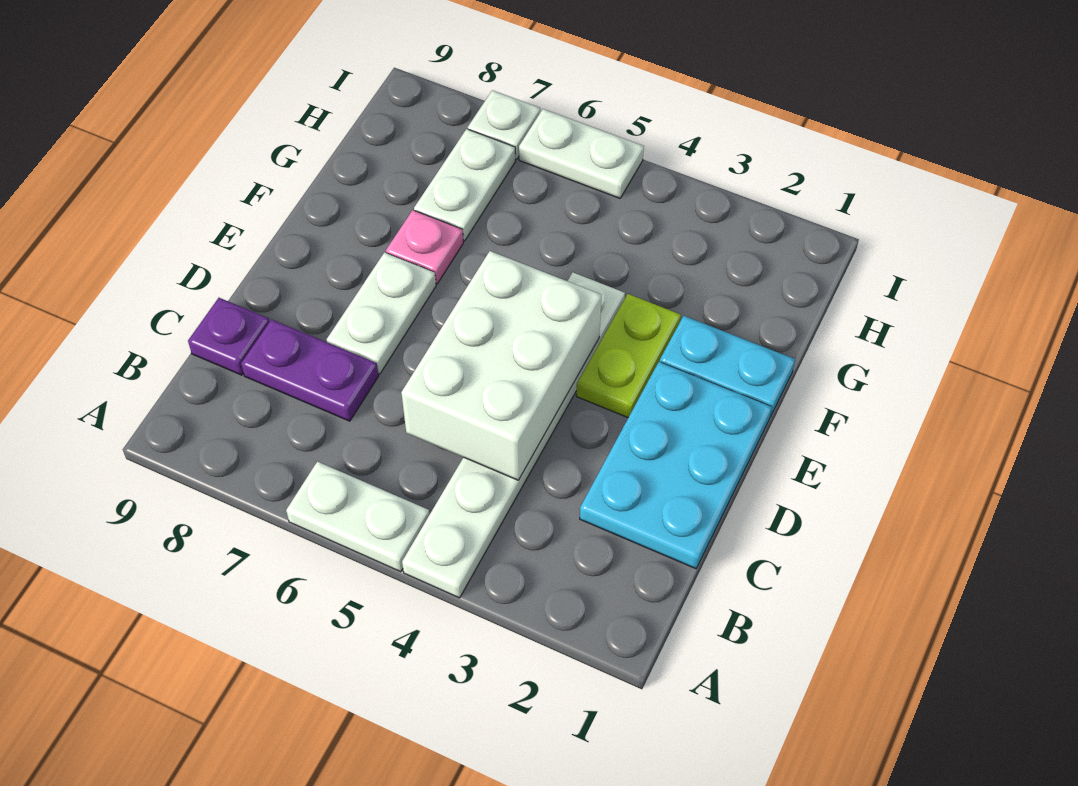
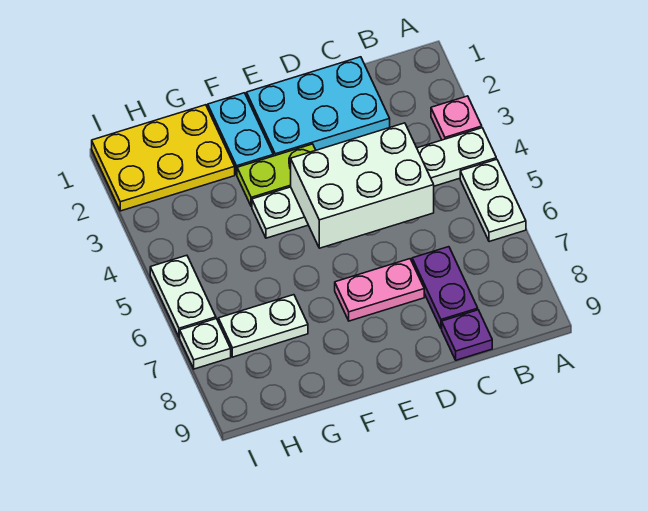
white plate D7:E7 level 1 -> pink plate D7:E7 level 1
pink plate F7 level 1 -> pink plate A3 level 1
none -> yellow plate G1:I2 level 1

